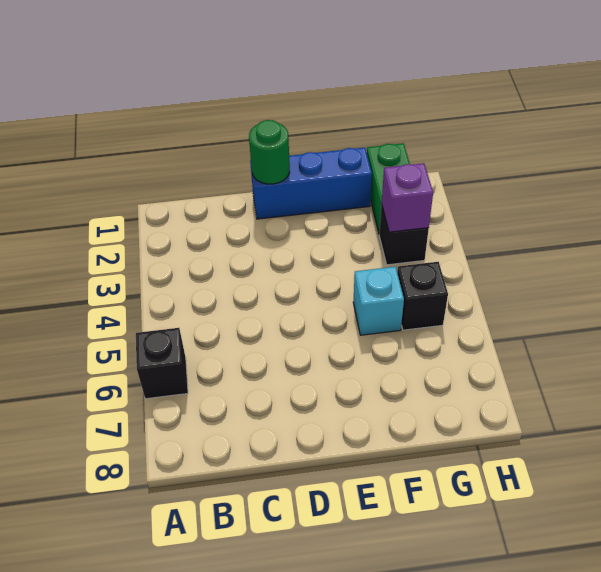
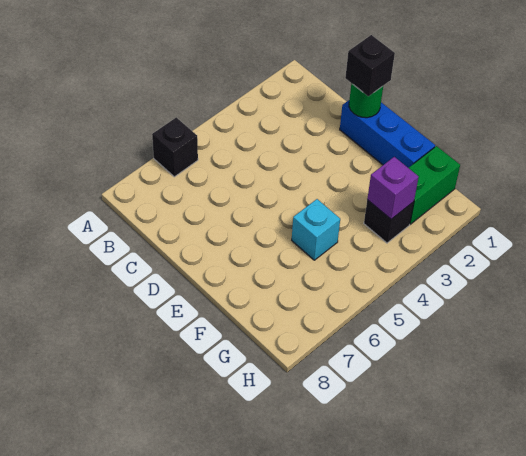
black brick G5 level 1 -> black brick D1 level 3

